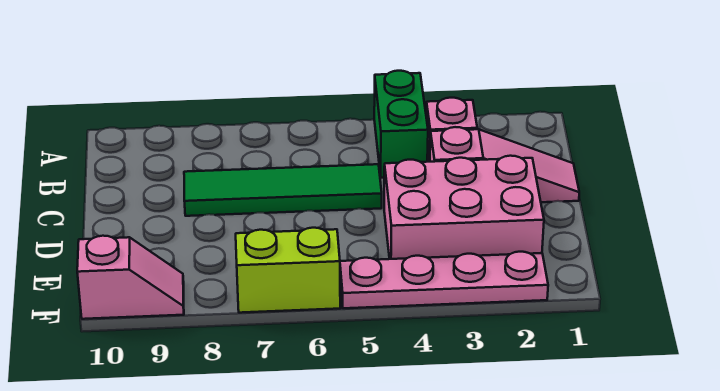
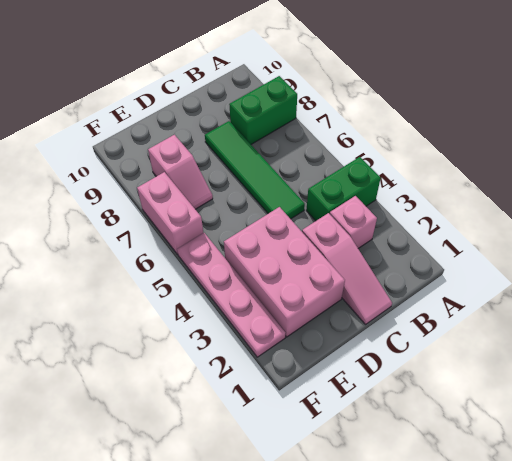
none -> green brick A8:B8 level 1
lime brick F6:F7 level 1 -> pink brick F6:F7 level 1
pink slope F9:F10 level 1 top 10 -> pink slope E7:E8 level 1 top 8

